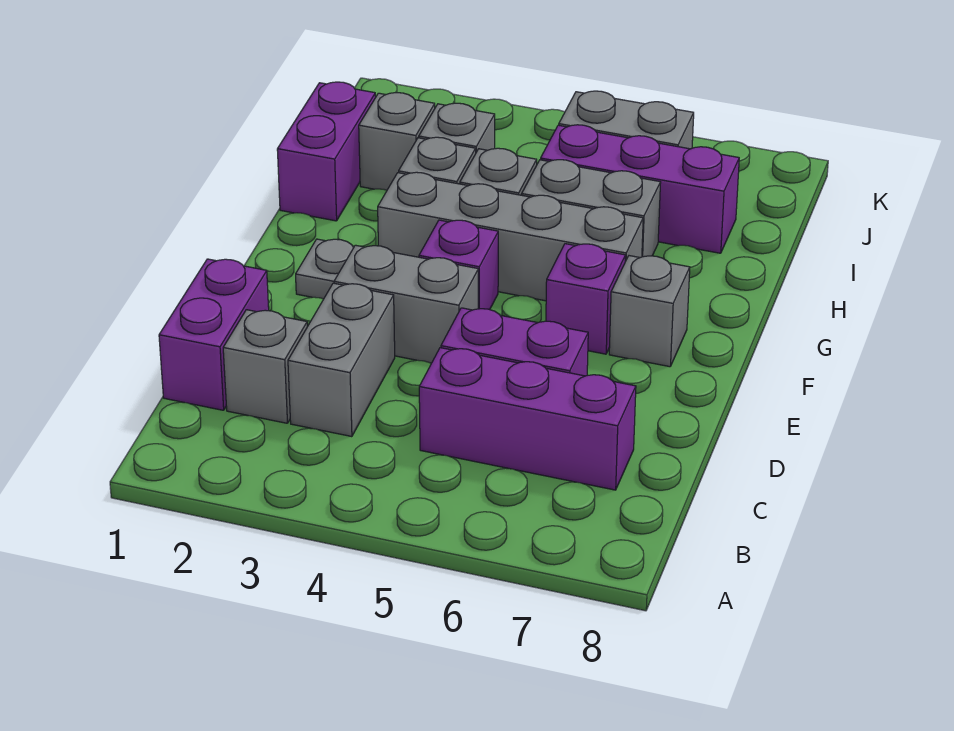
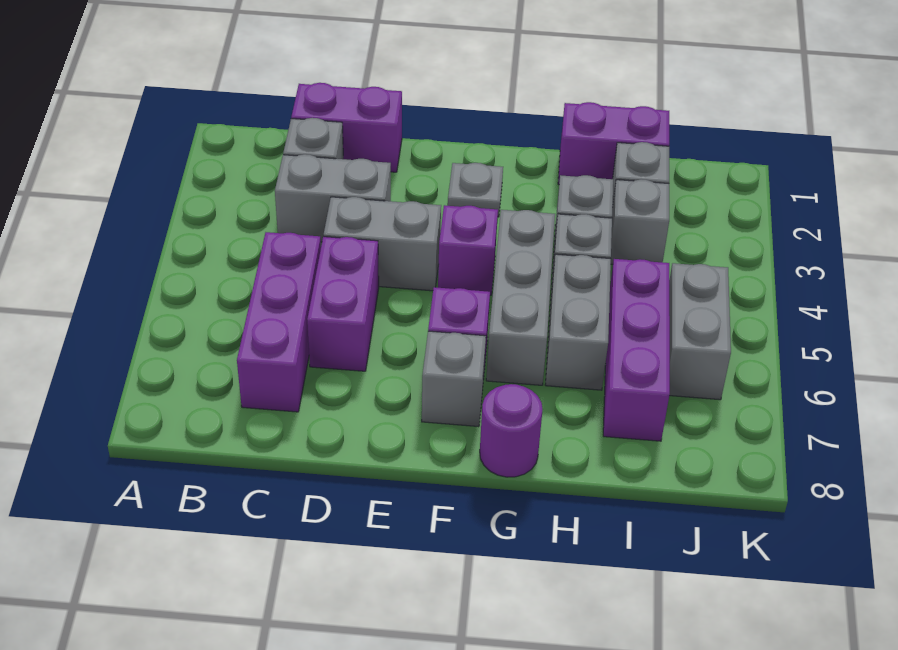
grey brick E3:E4 level 1 -> grey brick D4:E4 level 1
grey brick G3:G6 level 1 -> grey brick G4:G6 level 1
none -> purple round brick G8 level 1

